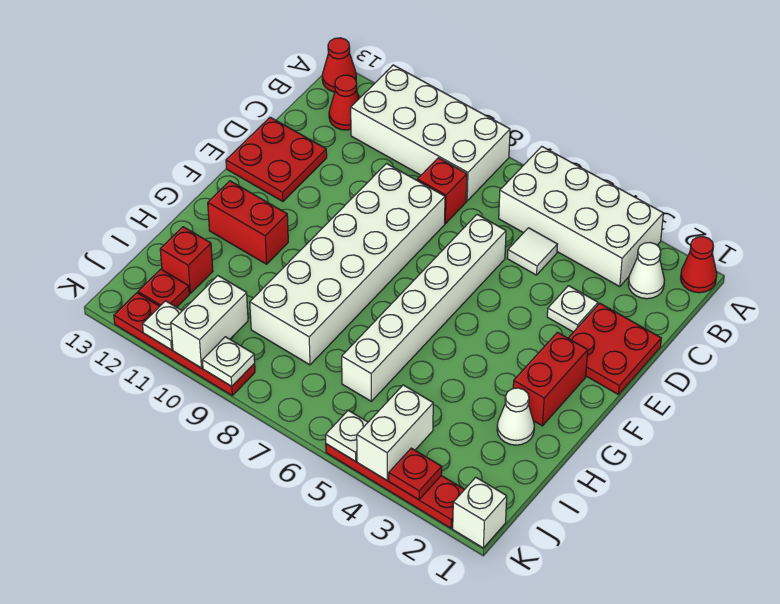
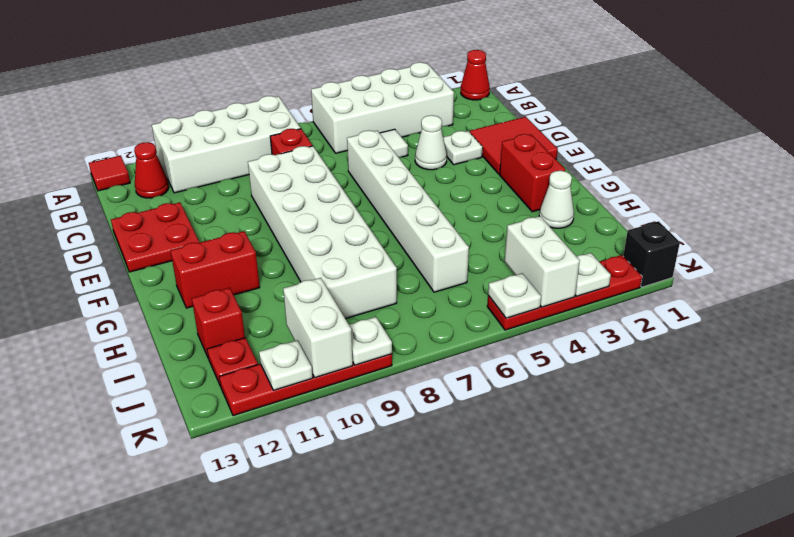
red cone A13 level 1 -> red tile A13 level 1
white cone B2 level 1 -> white cone D4 level 1
red plate D1:E2 level 1 -> red tile D1:E2 level 1
white brick K1 level 1 -> black brick K1 level 1
red plate K3 level 2 -> white plate K3 level 2

